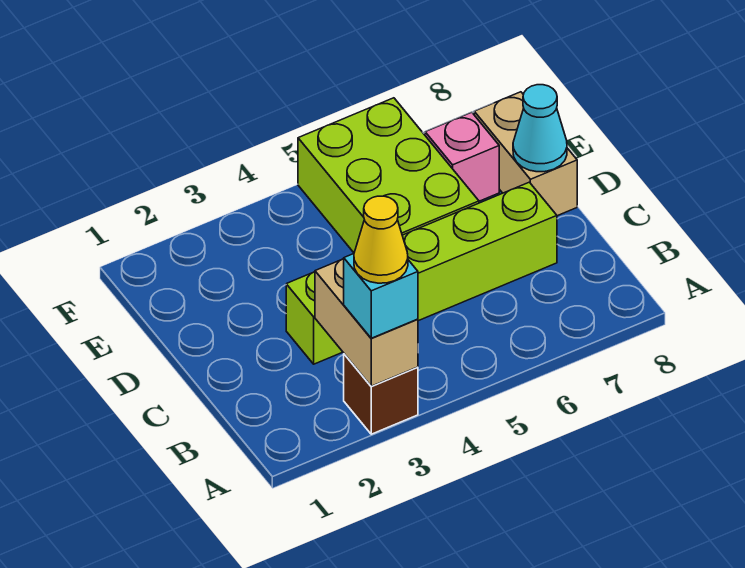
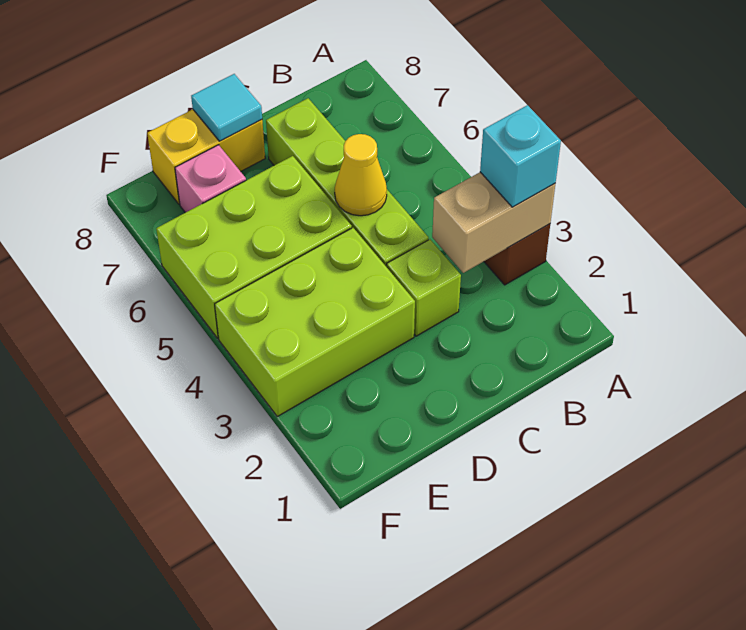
yellow cone A3 level 4 -> yellow cone C5 level 2
none -> lime brick D3:F4 level 1
tan brick D8:E8 level 1 -> yellow brick D8:E8 level 1
cyan cone D8 level 2 -> cyan tile D8 level 2

